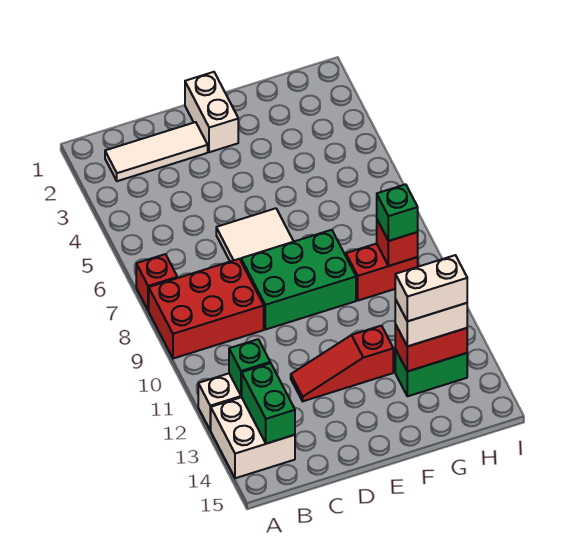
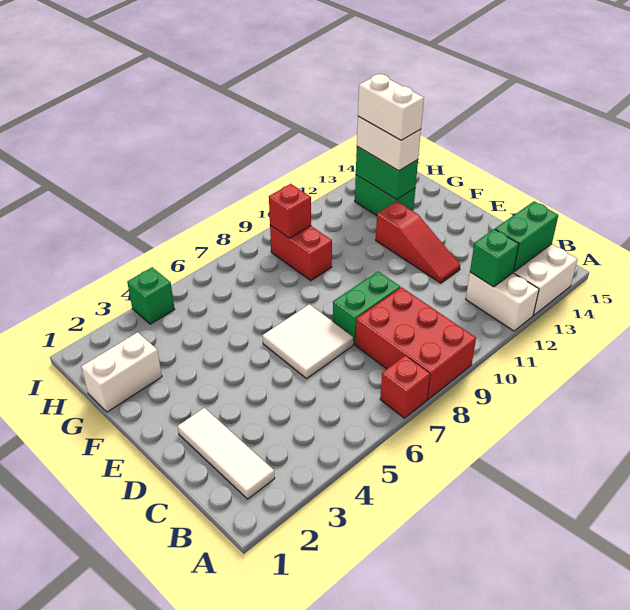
green brick D8:F9 level 1 -> green brick D8:D9 level 1
white brick E1:E2 level 1 -> white brick G1:G2 level 1
red brick G13:H13 level 2 -> green brick G13:H13 level 2
green brick H9 level 3 -> green brick I4 level 1

